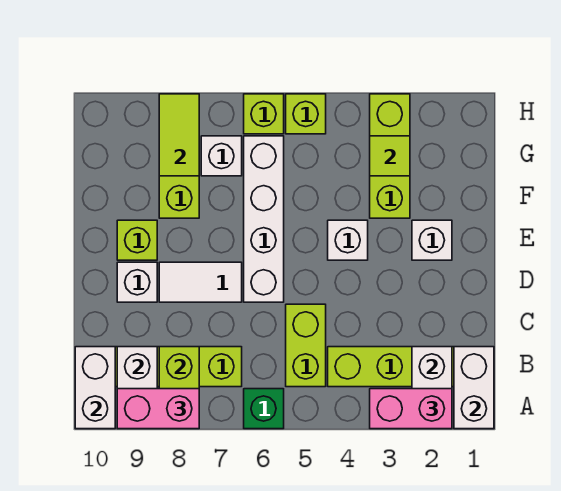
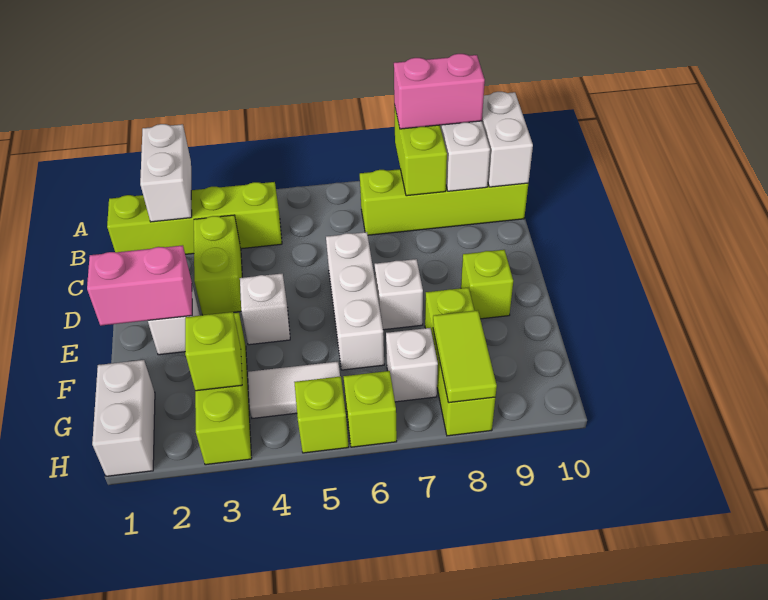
white brick A1:B1 level 2 -> white brick G1:H1 level 1
pink brick A2:A3 level 3 -> pink brick E1:E2 level 2
green brick A6 level 1 -> none
lime brick B5:C5 level 1 -> lime brick C3:D3 level 1
white brick D6:G6 level 1 -> white brick D6:F6 level 1
white tile D7:D8 level 1 -> white tile G4:G5 level 1
white brick D9 level 1 -> white brick E7 level 1
lime tile G3 level 2 -> lime brick G3 level 2

